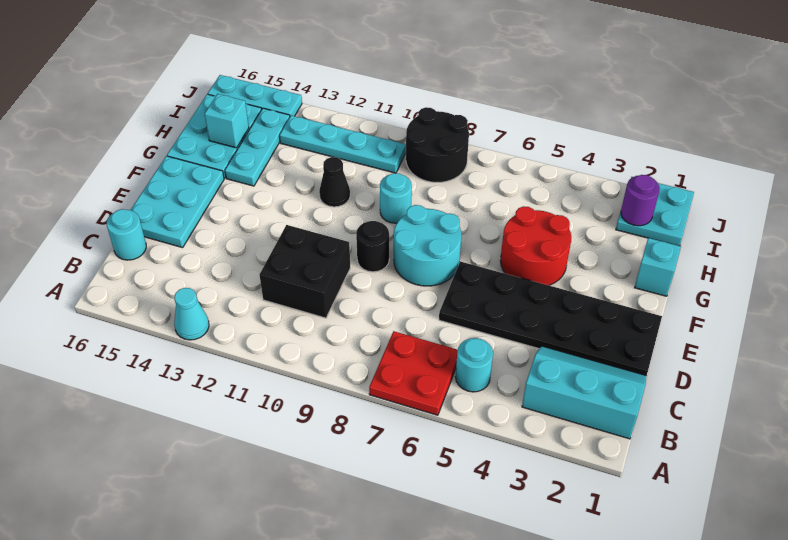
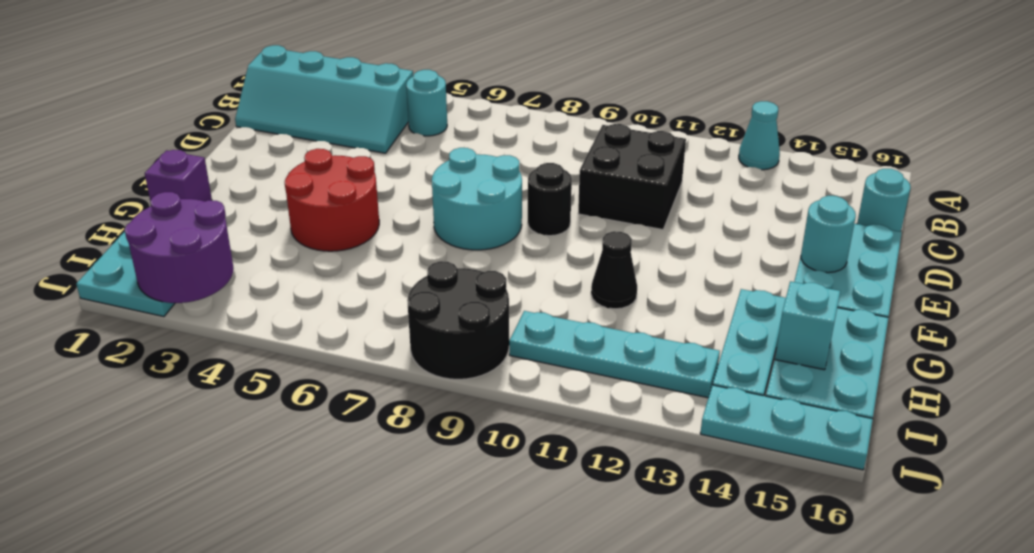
red plate A6:B7 level 1 -> none
cyan slope B1:C3 level 1 top B -> cyan slope B1:C4 level 1 top B
black plate D1:E6 level 1 -> none
cyan brick G1 level 1 -> purple brick G1 level 1
cyan round brick G9 level 1 -> cyan round brick E15 level 2
purple round brick I2 level 2 -> purple round brick I2:J3 level 2

